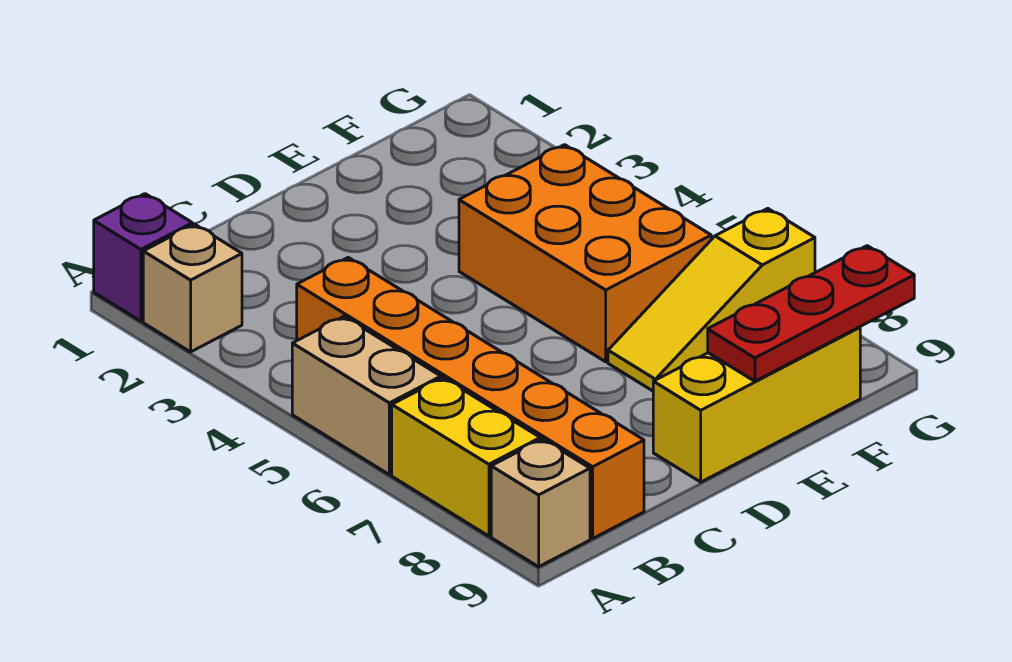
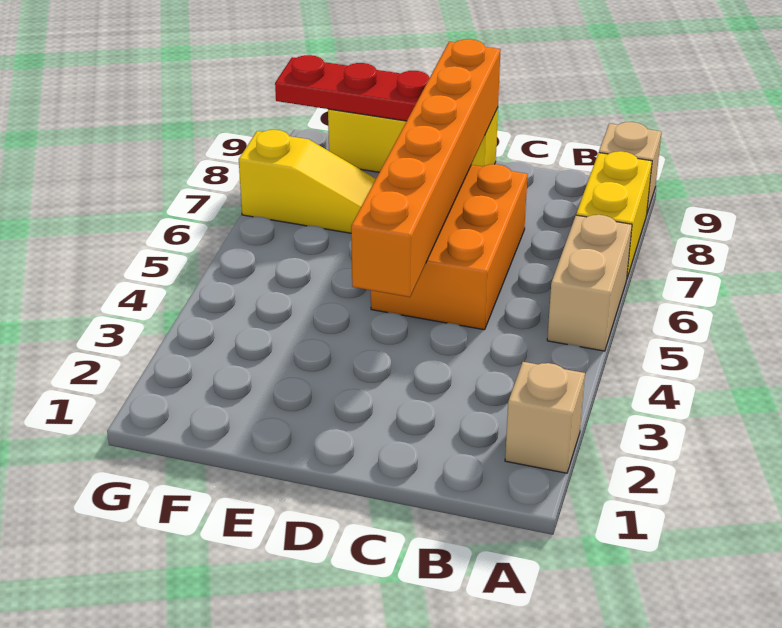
purple brick A1 level 1 -> none
orange brick B4:B9 level 1 -> orange brick D4:D9 level 2
orange brick E4:F6 level 1 -> orange brick C5:D7 level 1

